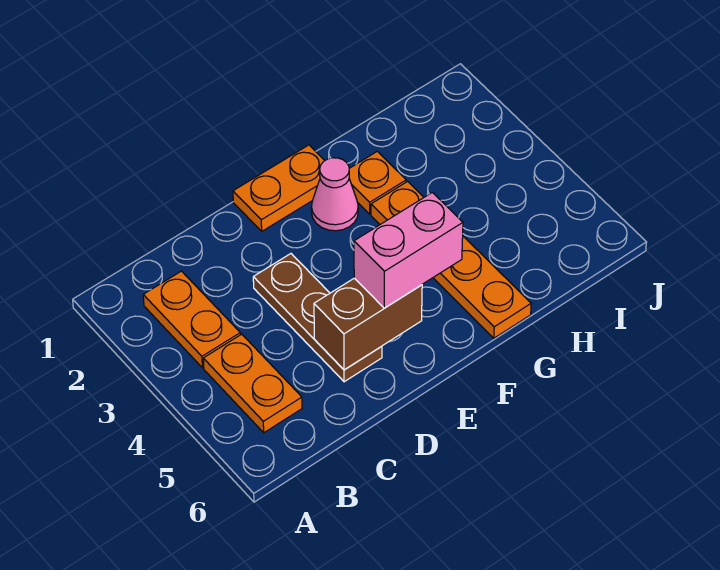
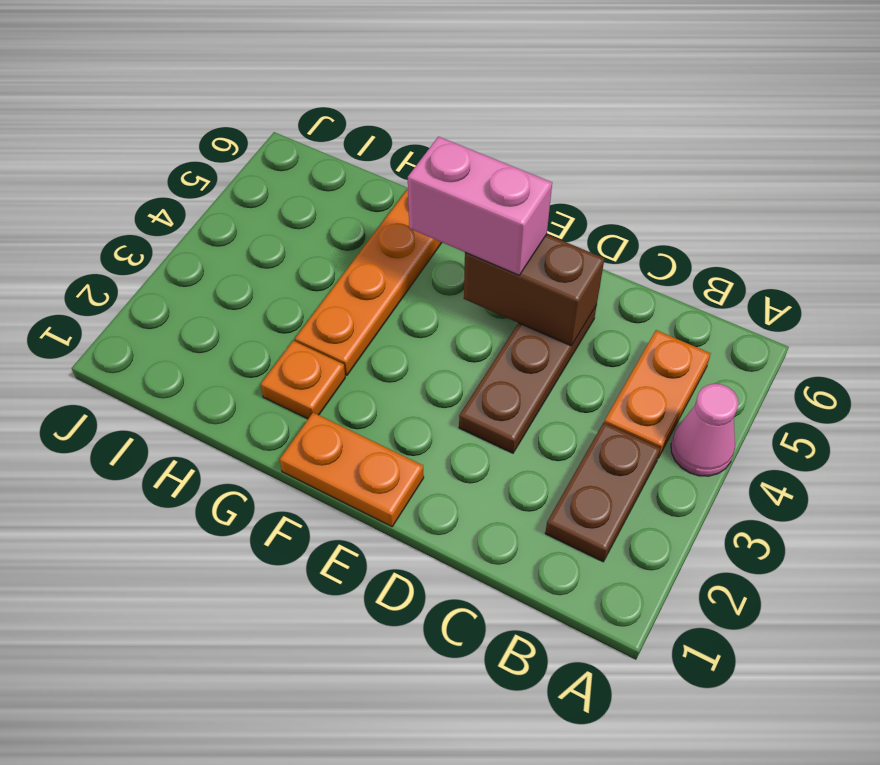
orange plate B2:B3 level 1 -> brown plate B2:B3 level 1
pink cone F2 level 1 -> pink cone A4 level 1

